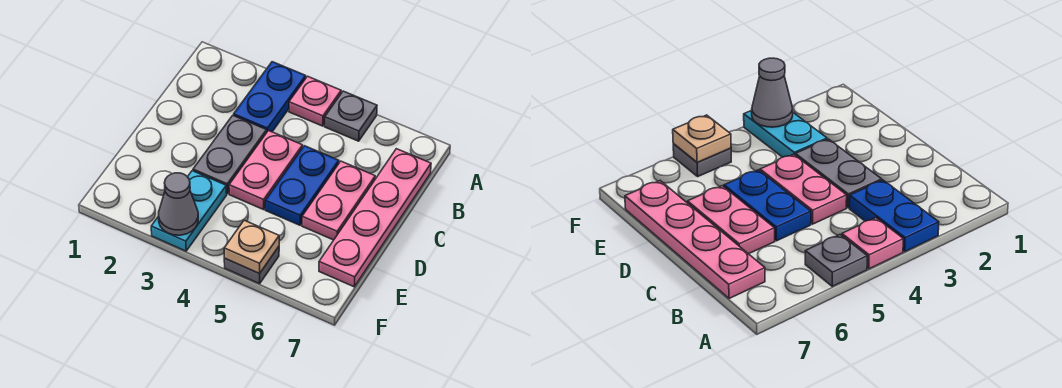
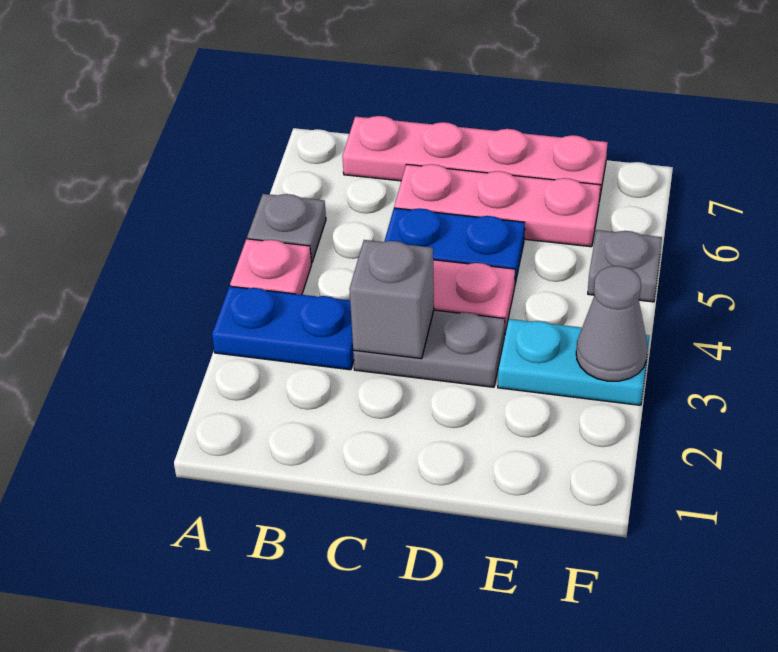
none -> grey brick C3 level 2
pink plate C6:D6 level 1 -> pink plate C6:E6 level 1
tan plate F5 level 2 -> none

